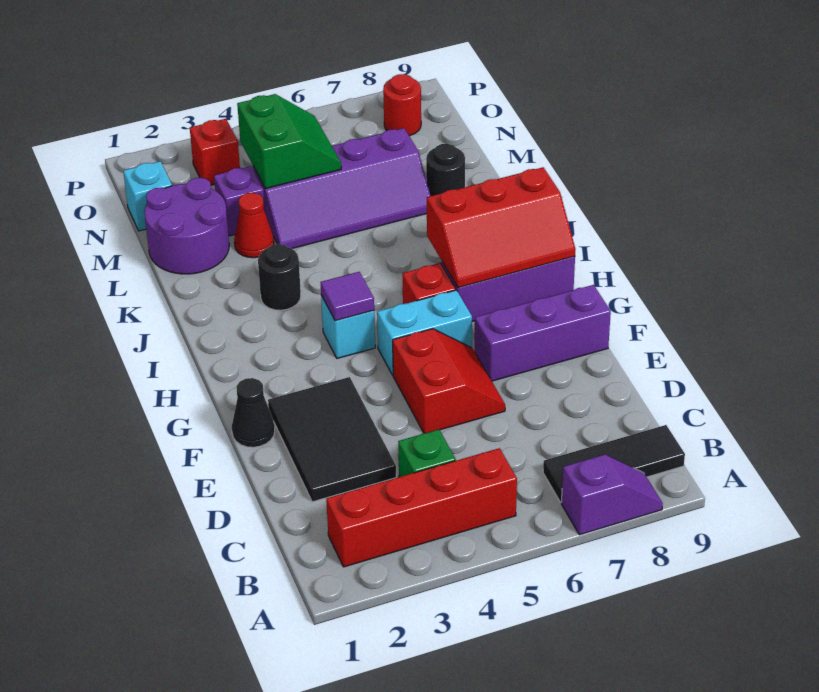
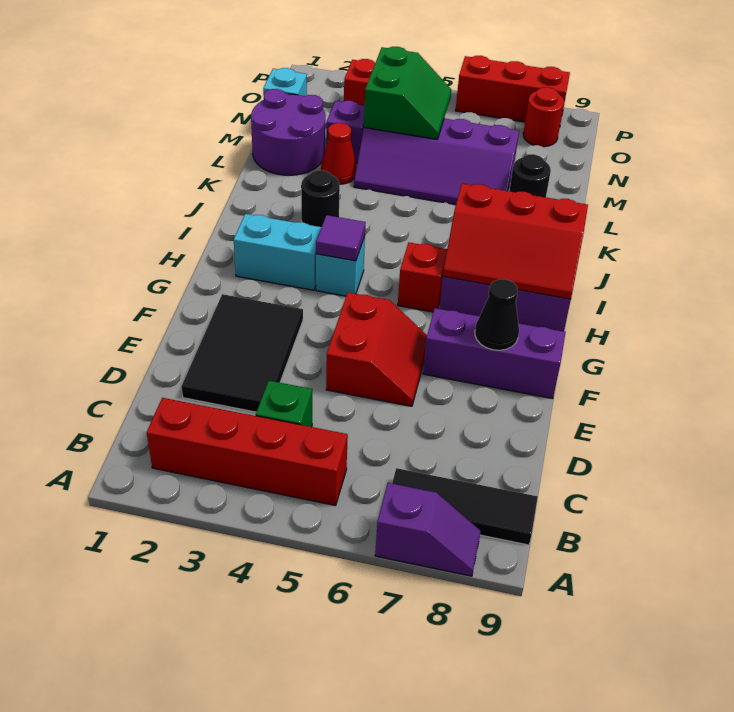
black cone F1 level 1 -> black cone F8 level 2
cyan brick G5:G6 level 1 -> cyan brick H2:H3 level 1
none -> red brick P6:P8 level 1

